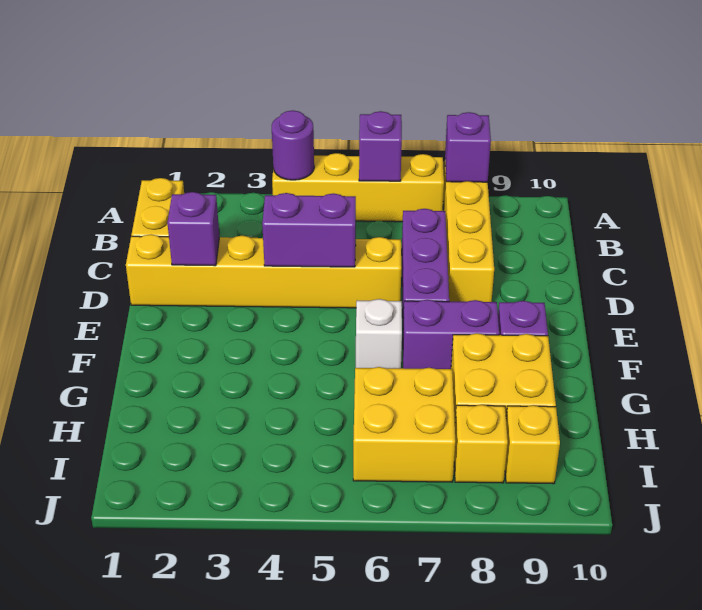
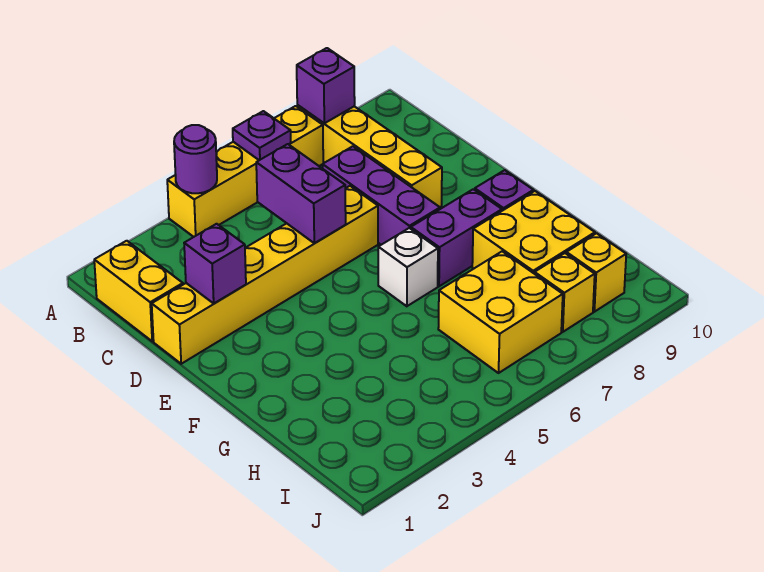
purple brick A6 level 2 -> purple plate A6 level 2
purple brick D4:D5 level 2 -> purple brick C5:D5 level 2

